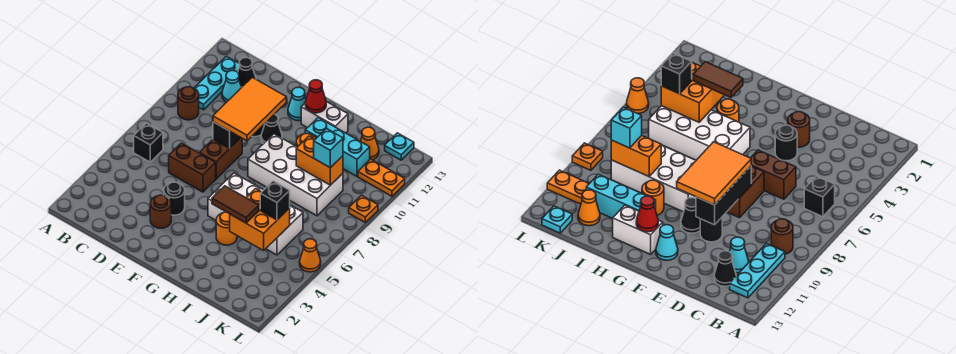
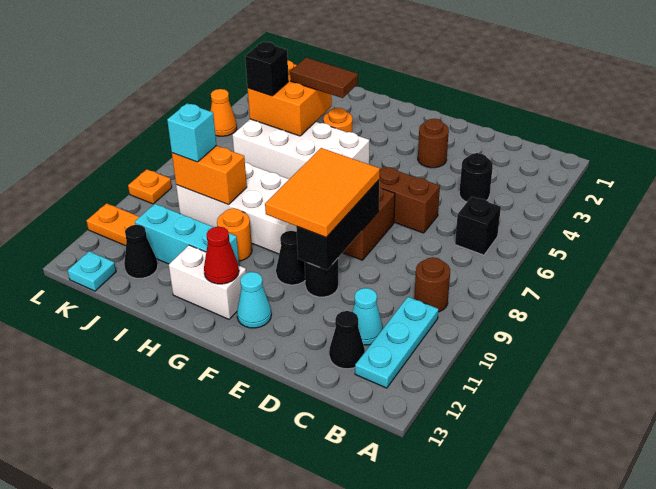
black round brick E4 level 1 -> black round brick C4 level 1
orange cone J12 level 1 -> black cone J12 level 1

